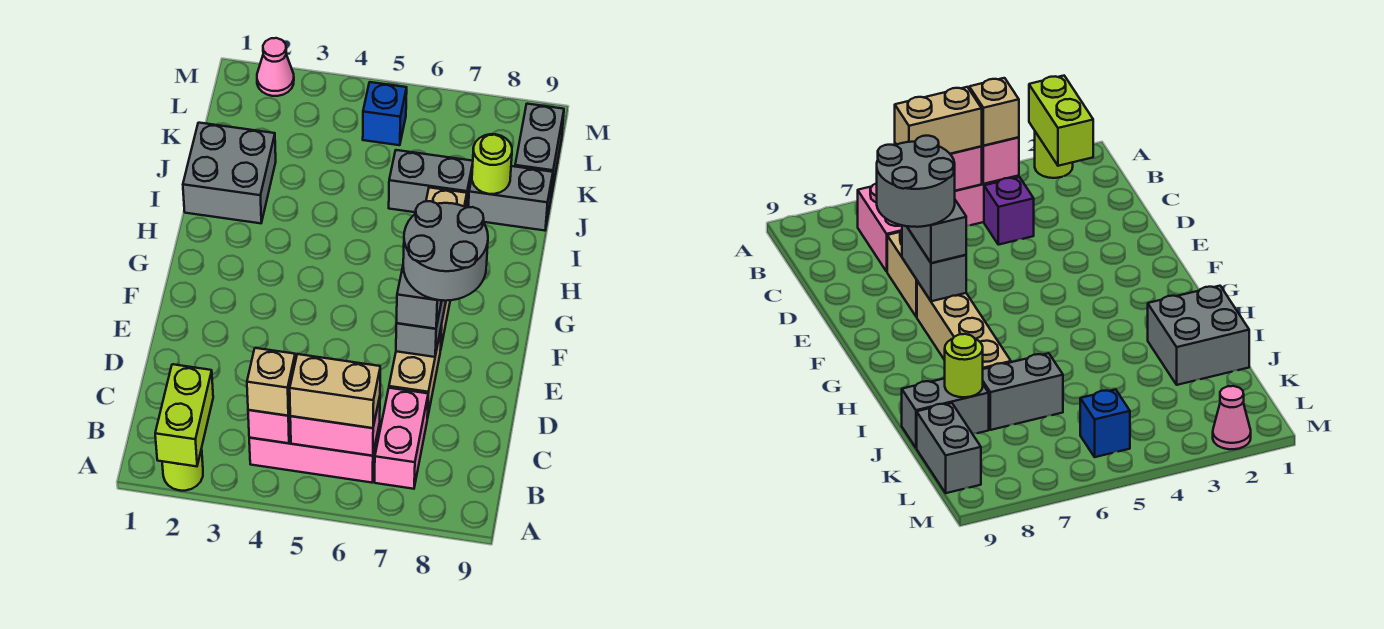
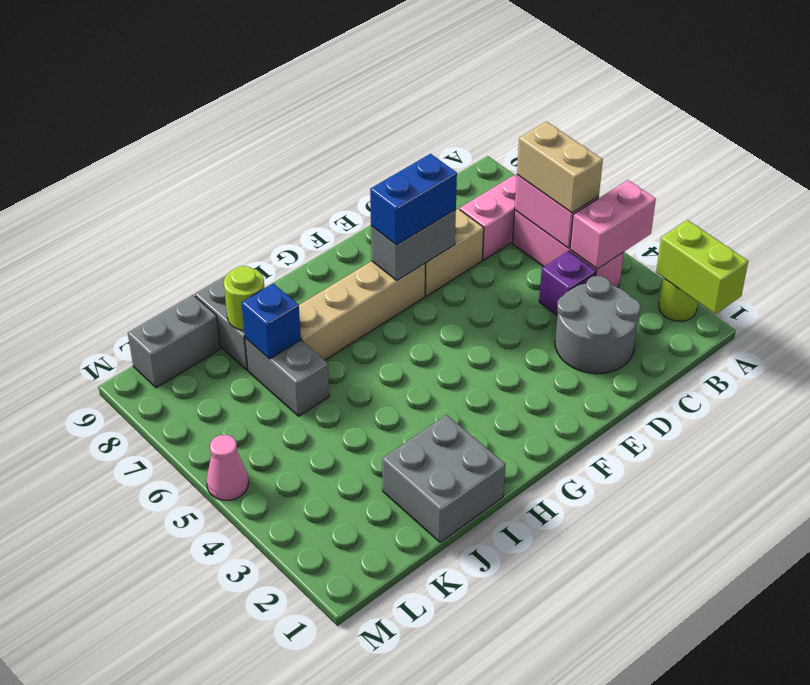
lime brick A2:B2 level 2 -> lime brick A1:A2 level 2
pink brick B4 level 2 -> pink brick A4:B4 level 2
tan brick B4 level 3 -> none
grey brick E7:F7 level 3 -> blue brick E7:F7 level 3
grey round brick E7:F8 level 4 -> grey round brick C2:D3 level 1
blue brick L5 level 1 -> blue brick J7 level 2
pink cone M2 level 1 -> pink cone M5 level 1

